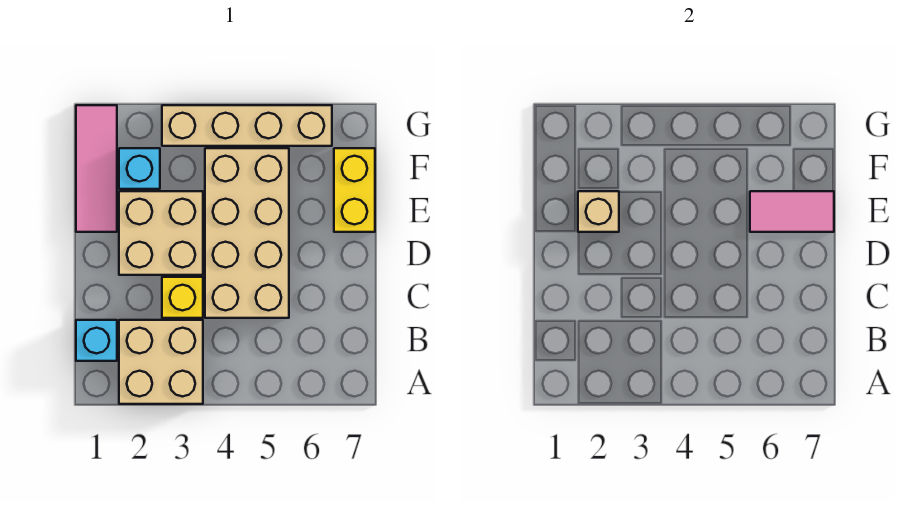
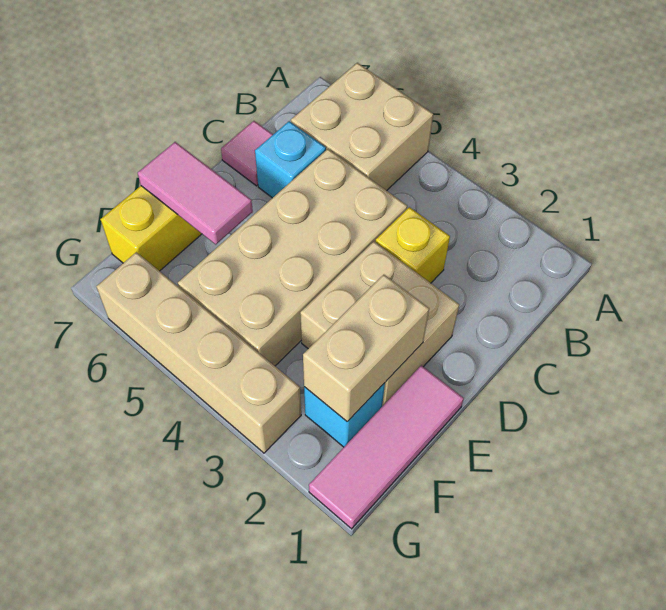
tan brick A2:B3 level 1 -> tan brick A5:B6 level 1
cyan brick B1 level 1 -> cyan brick C6 level 1
none -> pink tile C7 level 1
tan brick E2 level 2 -> tan brick E2:F2 level 2

